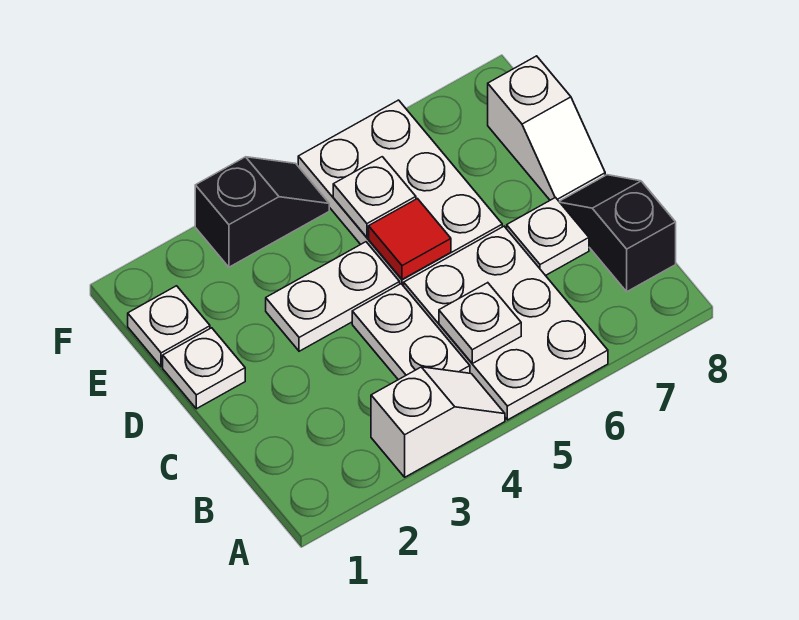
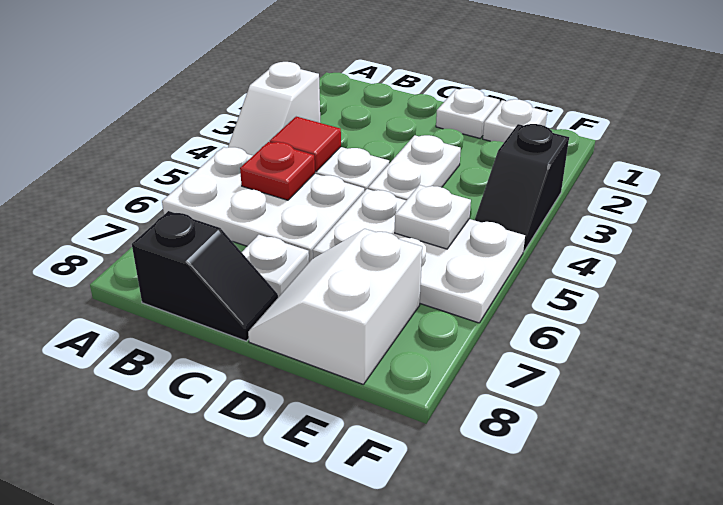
white plate B5 level 2 -> red plate B5 level 2
red tile D5 level 2 -> red tile B4 level 2
white slope D8:E8 level 1 top E -> white slope D7:E8 level 1 top E

